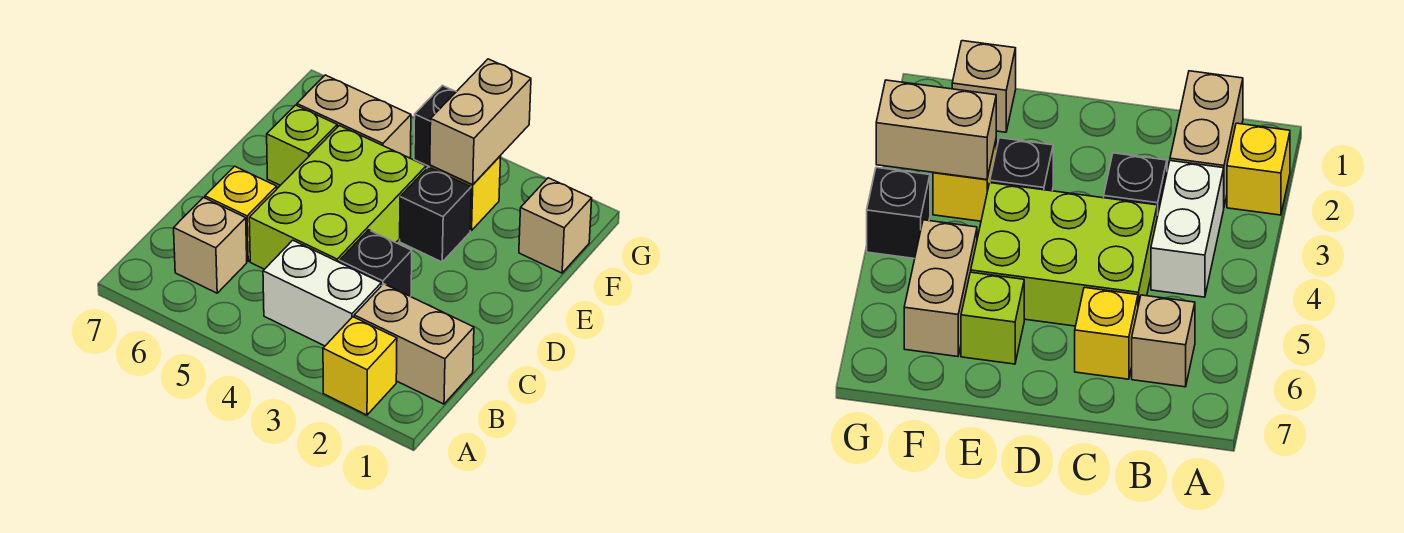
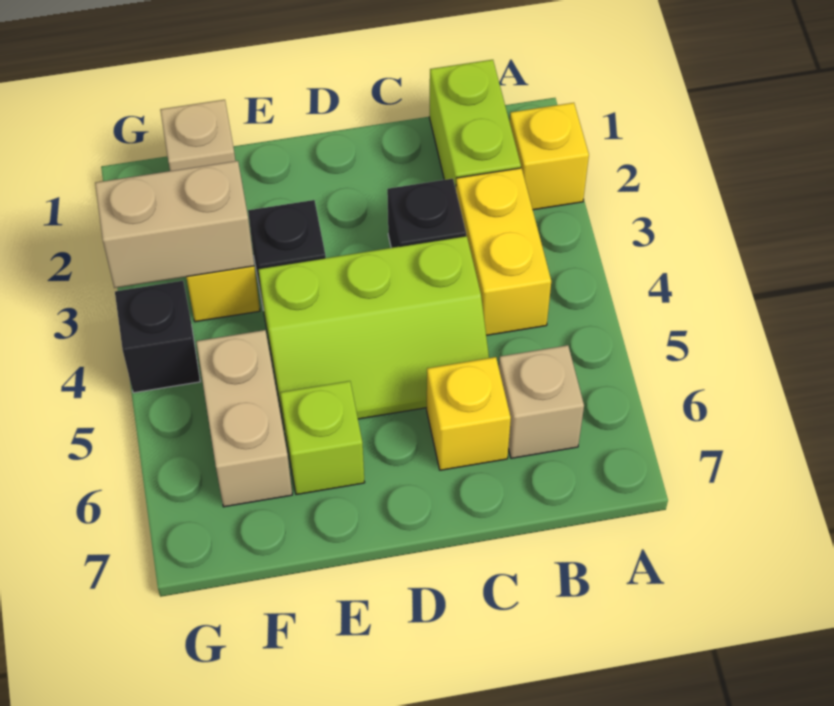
tan brick B1:B2 level 1 -> lime brick B1:B2 level 1
white brick B3:B4 level 1 -> yellow brick B3:B4 level 1
lime brick C4:E5 level 1 -> lime slope C4:E5 level 1 top 4

